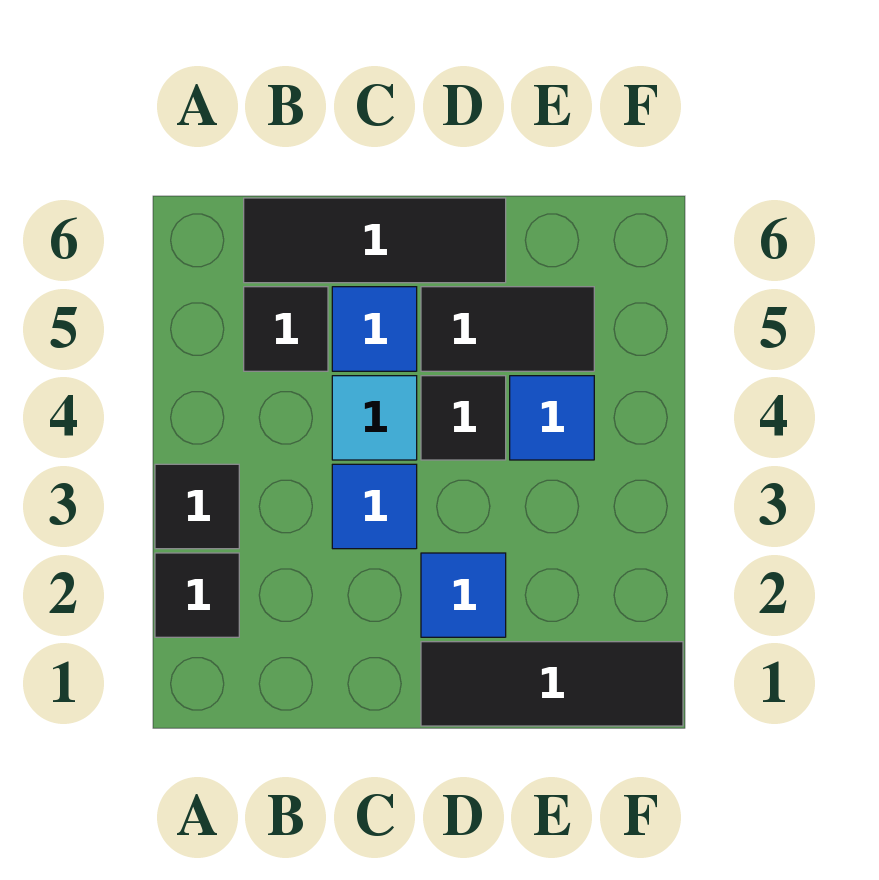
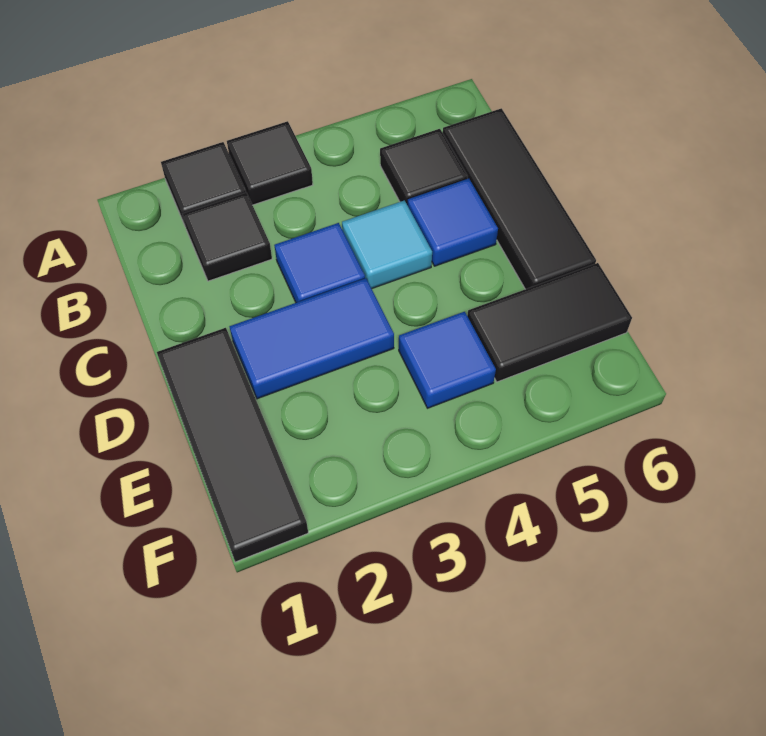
blue tile D2 level 1 -> blue tile D2:D3 level 1
black tile D4 level 1 -> black tile B2 level 1
black tile D5:E5 level 1 -> black tile E5:E6 level 1

